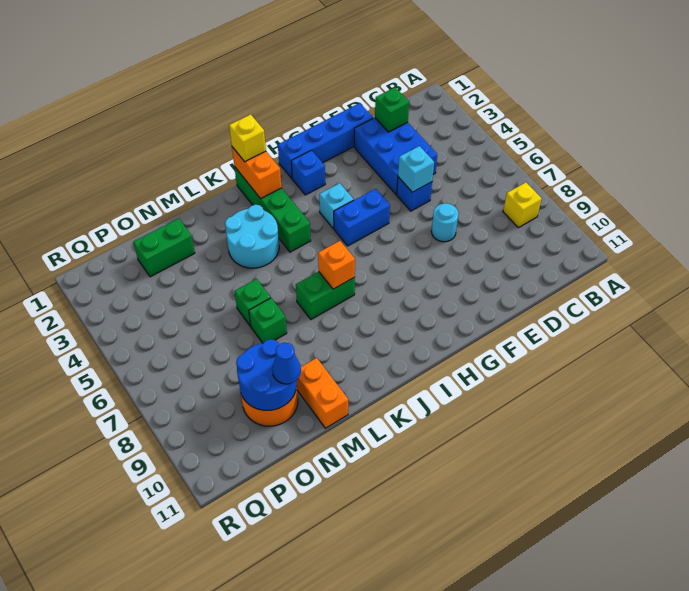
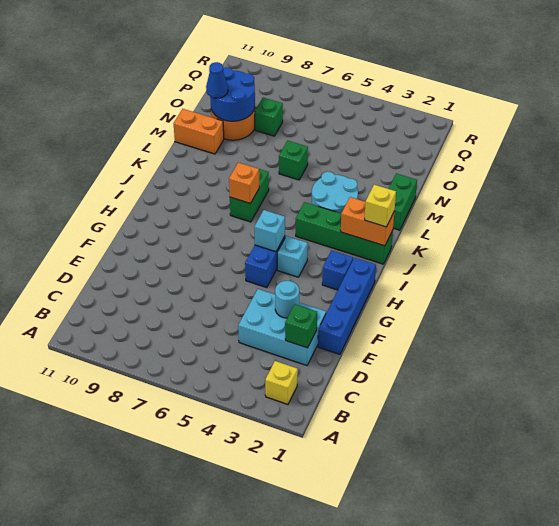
yellow brick B8 level 1 -> yellow brick B2 level 1
blue brick D2:E4 level 1 -> cyan brick D2:E4 level 1
blue brick E5 level 1 -> none
cyan brick E5 level 2 -> cyan brick H5 level 2
cyan round brick E7 level 1 -> cyan round brick E3 level 2
green brick M7 level 1 -> green brick O8 level 1
green brick N2:O2 level 1 -> green brick L1:M1 level 1

